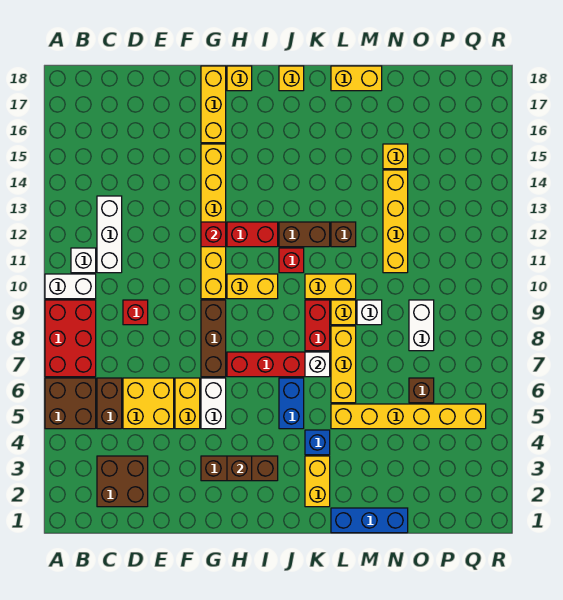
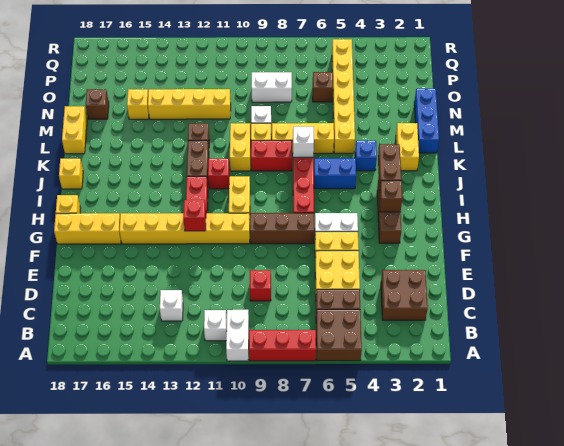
red brick A7:B9 level 1 -> red brick A7:A9 level 1
white brick C11:C13 level 1 -> white brick C13 level 1
none -> brown brick I3:J3 level 2
yellow brick K2:K3 level 1 -> yellow brick K2:L2 level 1
none -> brown brick N17 level 1

